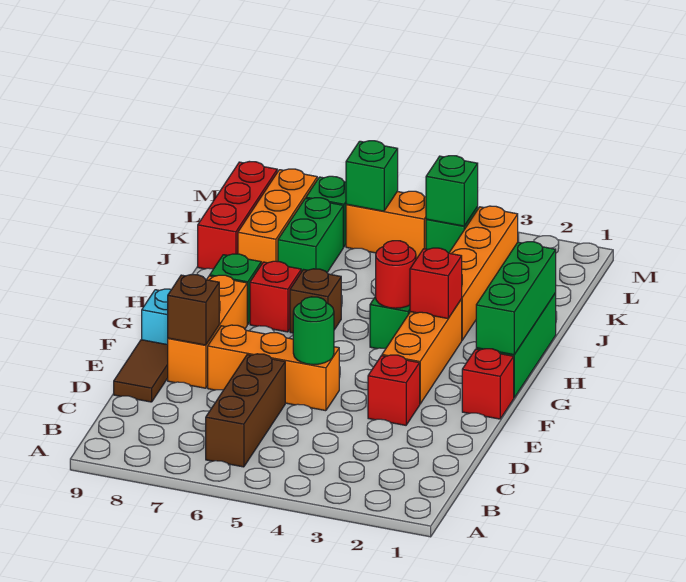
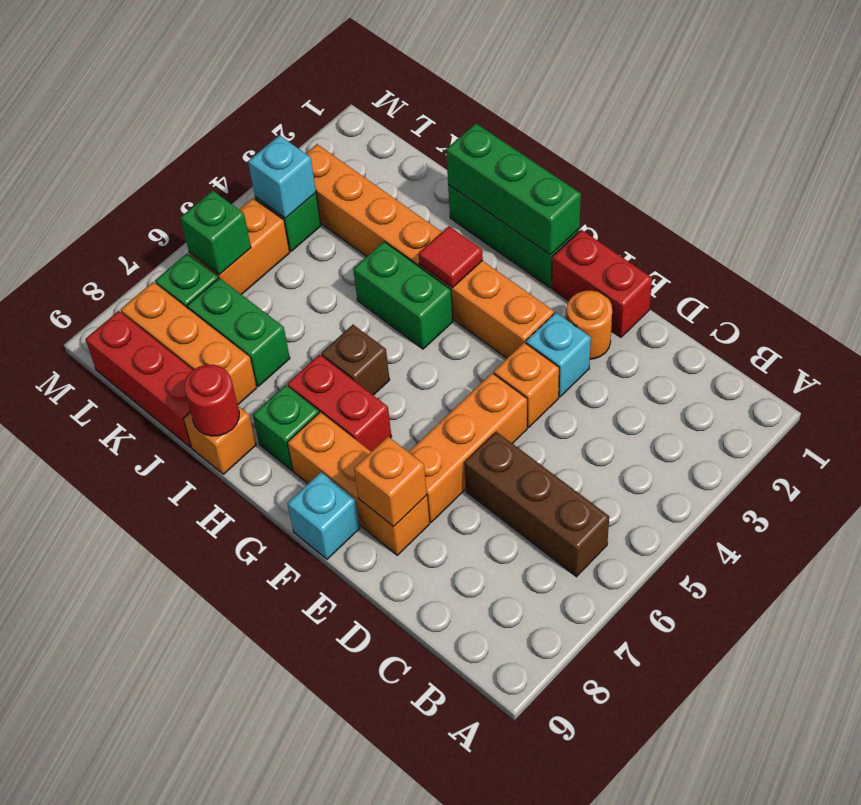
brown tile D9:E9 level 1 -> none
none -> orange round brick E2 level 1
red brick E3 level 1 -> cyan brick E3 level 1
none -> orange brick E4 level 1
green round brick E5 level 2 -> none
brown brick E8 level 2 -> orange brick E8 level 2
red brick F1 level 1 -> red brick E1:F1 level 1
red brick H3 level 2 -> red tile H3 level 2
red round brick H4 level 2 -> red round brick I9 level 2
red brick H7 level 1 -> red brick G7:H7 level 1
none -> orange brick I9 level 1
green brick L4 level 2 -> cyan brick L4 level 2

